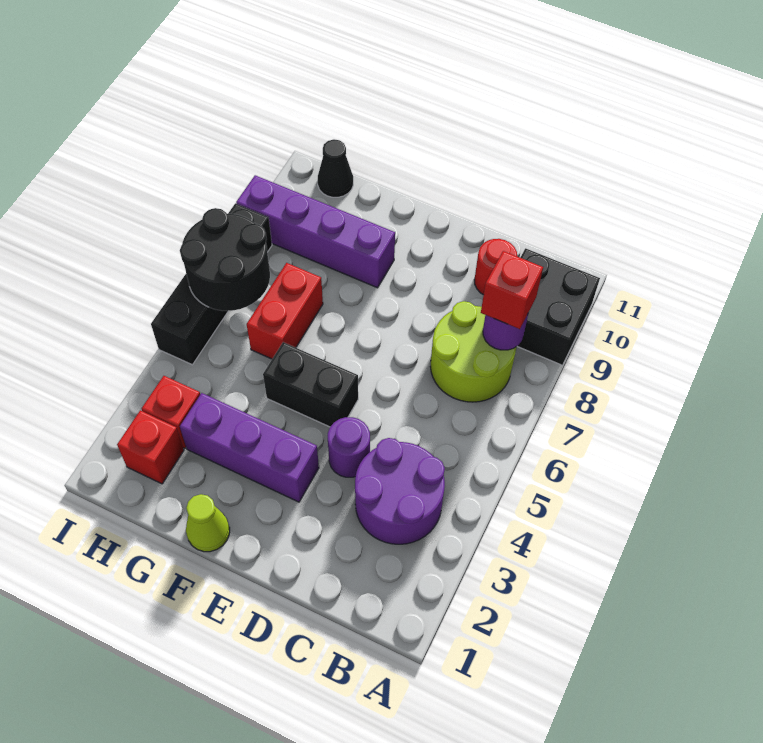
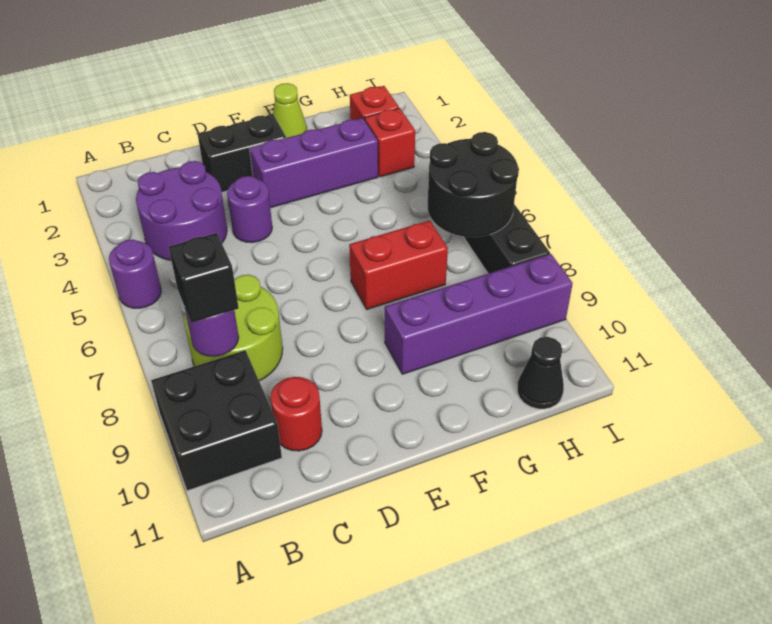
none -> purple round brick A5 level 1
red brick B8 level 3 -> black brick B8 level 3
black brick E5:F5 level 1 -> black brick D2:E2 level 1
red brick G6:G7 level 1 -> red brick F7:G7 level 1

